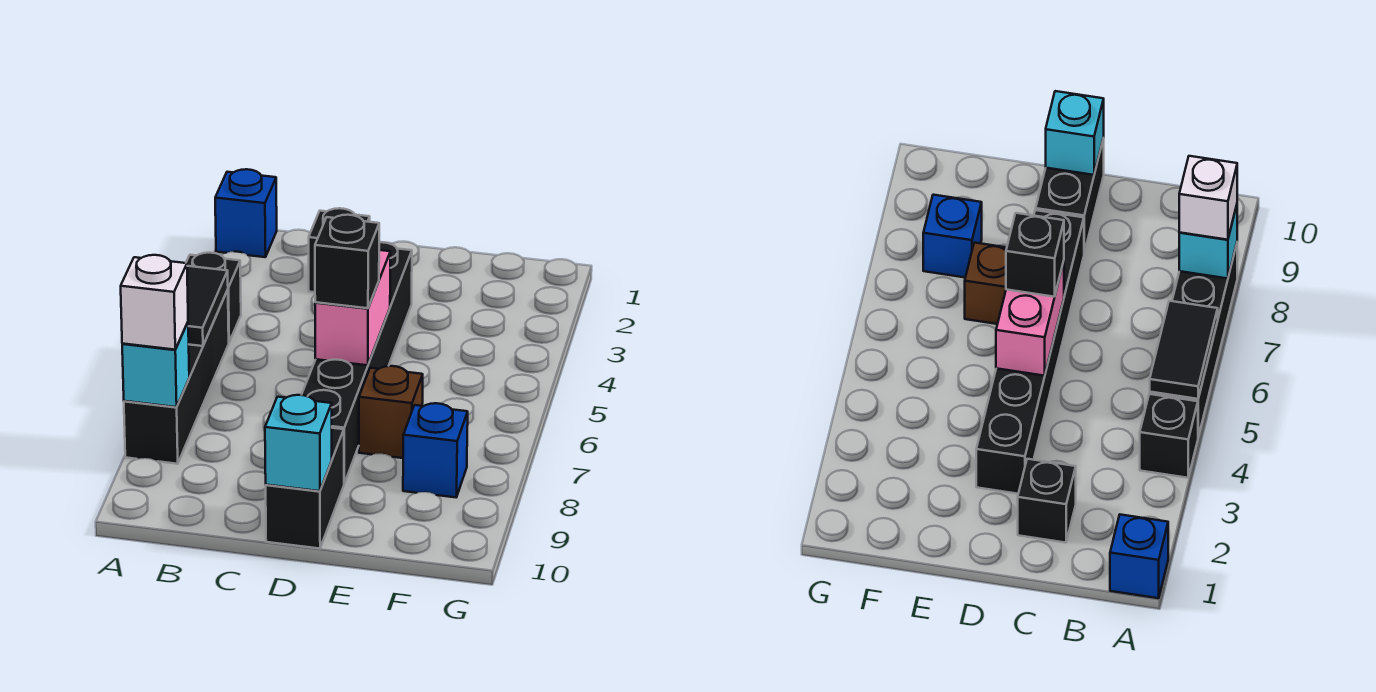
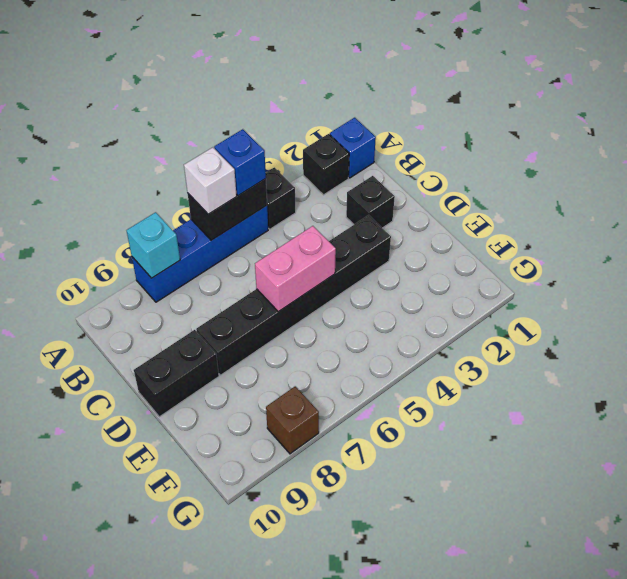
black brick A5:A8 level 1 -> blue brick A5:A8 level 1
black tile A5:A6 level 2 -> black brick A5:A6 level 2
white brick A8 level 3 -> white brick A6 level 3
black brick D6 level 3 -> black brick A2 level 1
cyan brick D10 level 2 -> none
brown brick E7 level 1 -> brown brick G8 level 1
blue brick F8 level 1 -> blue brick A5 level 3

